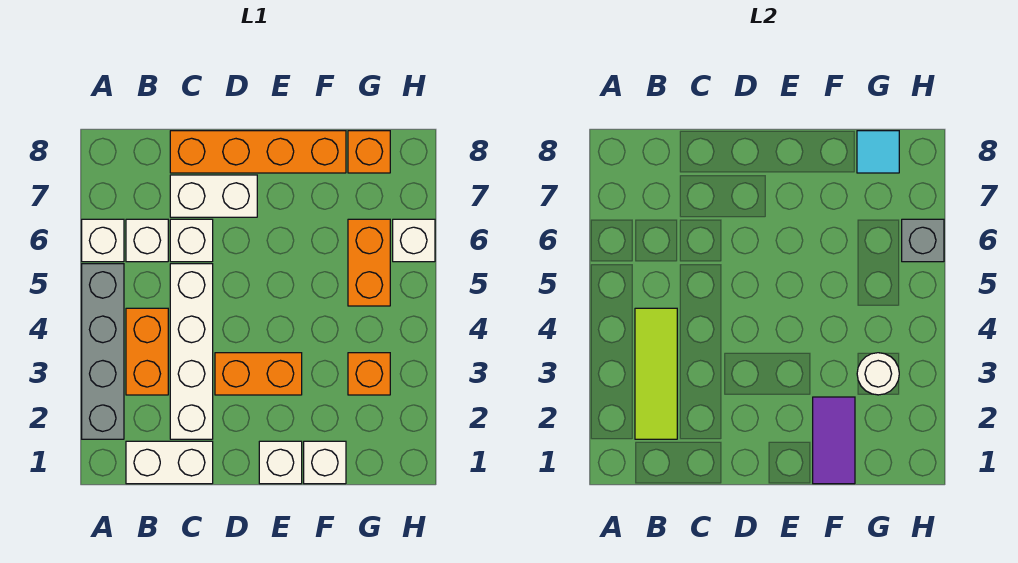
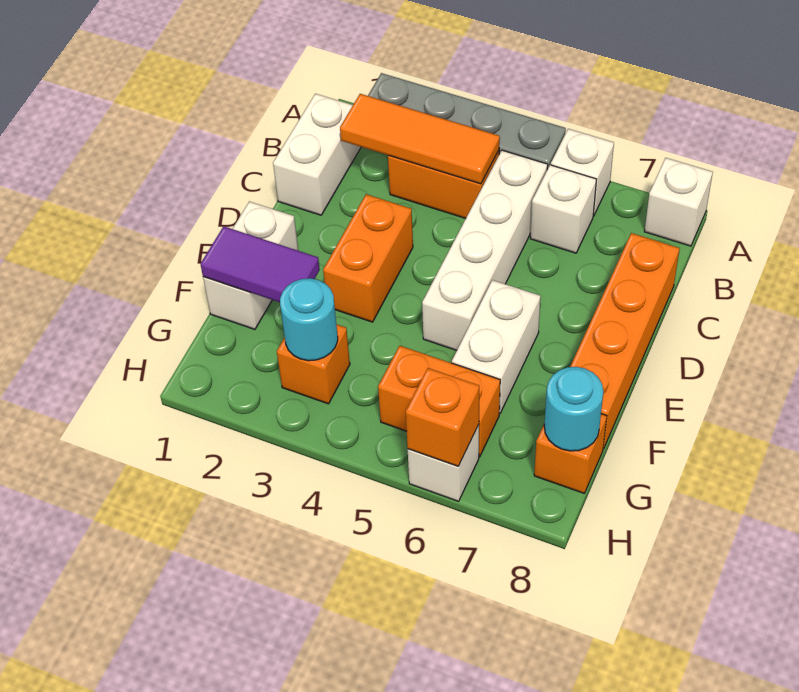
lime tile B2:B4 level 2 -> orange tile B2:B4 level 2
white brick C2:C5 level 1 -> white brick B5:E5 level 1
white brick C6 level 1 -> white brick A8 level 1
white brick C7:D7 level 1 -> white brick E6:F6 level 1
white round brick G3 level 2 -> cyan round brick G3 level 2
cyan tile G8 level 2 -> cyan round brick G8 level 2
grey brick H6 level 2 -> orange brick H6 level 2

